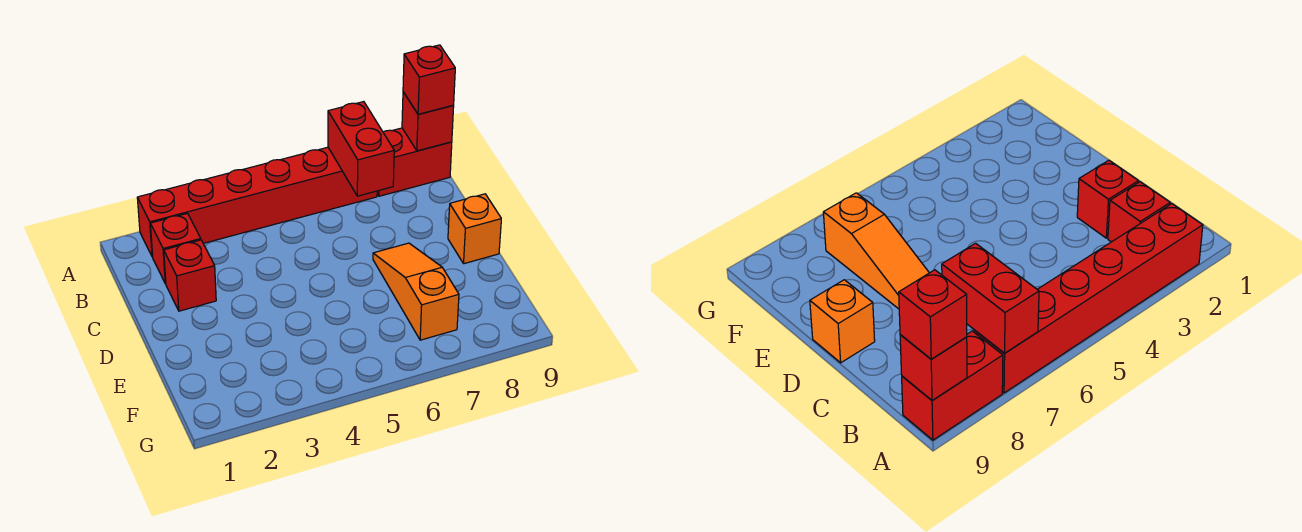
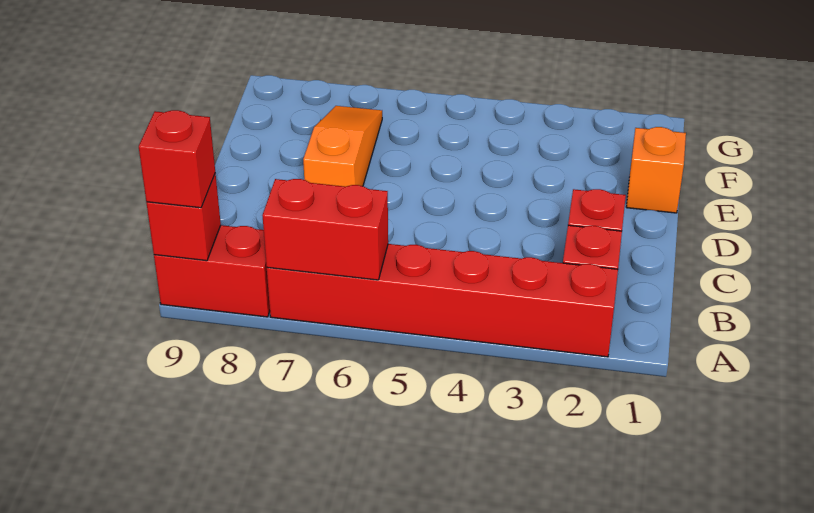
red brick A7:B7 level 2 -> red brick A6:A7 level 2
orange slope D7:F7 level 1 top F -> orange slope D7:F7 level 1 top D
orange brick D9 level 1 -> orange brick E1 level 1

